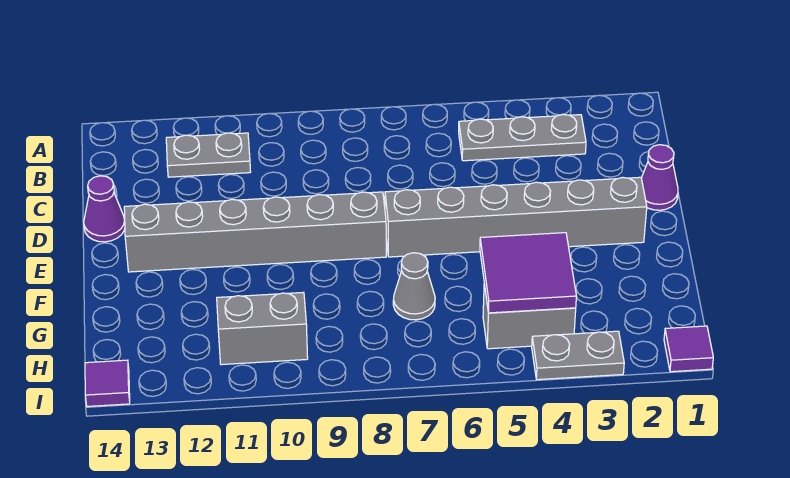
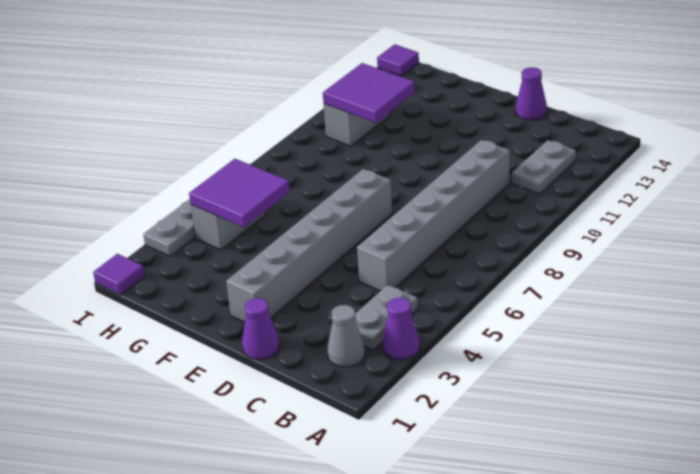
none -> purple cone A3 level 1
grey plate B3:B5 level 1 -> grey plate B3:B4 level 1
grey brick E8:E13 level 1 -> grey brick C5:C10 level 1
grey cone G7 level 1 -> grey cone B2 level 1
none -> purple tile G10:H11 level 2

